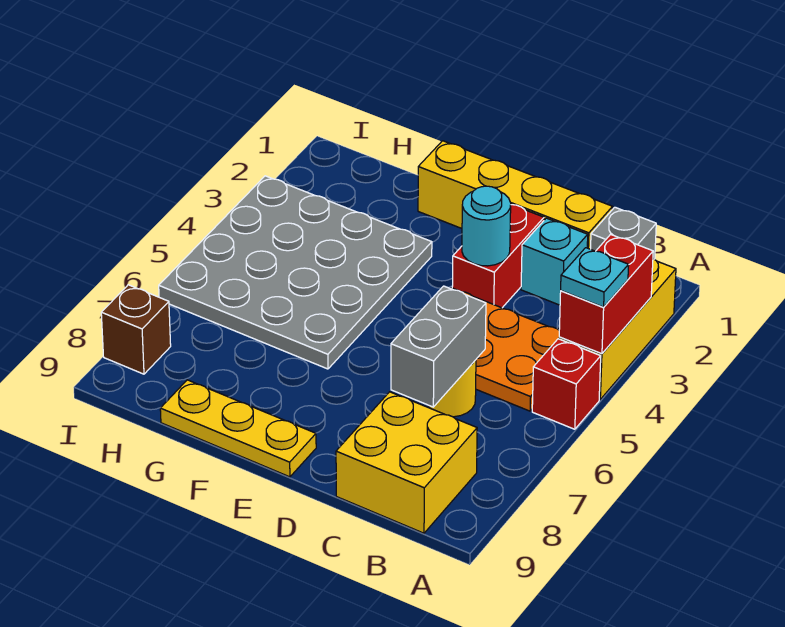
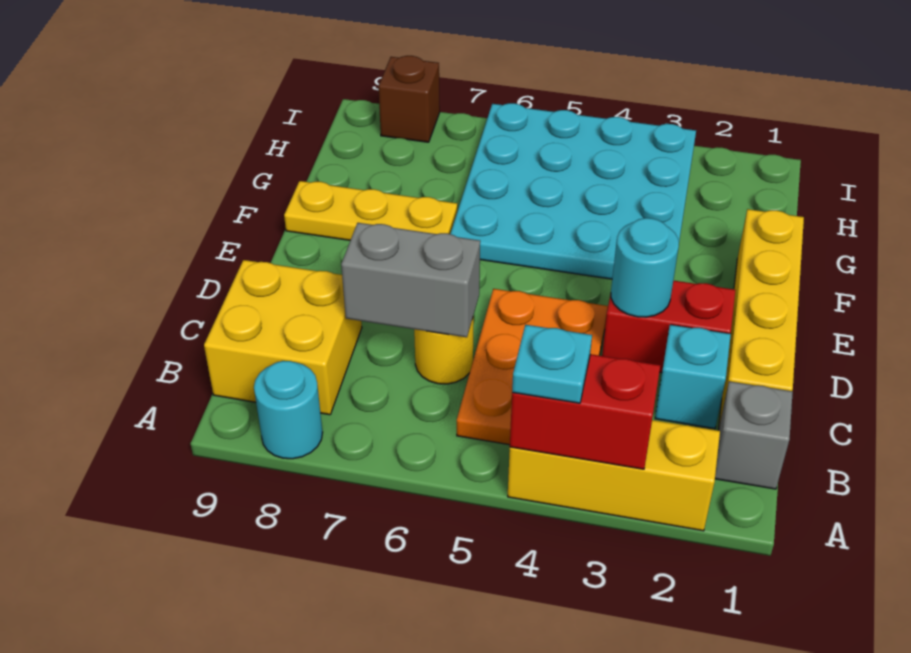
red brick A5 level 1 -> none
none -> cyan round brick A8 level 1
yellow plate E9:G9 level 1 -> yellow plate F7:F9 level 1
grey plate F3:I6 level 1 -> cyan plate F3:I6 level 1

